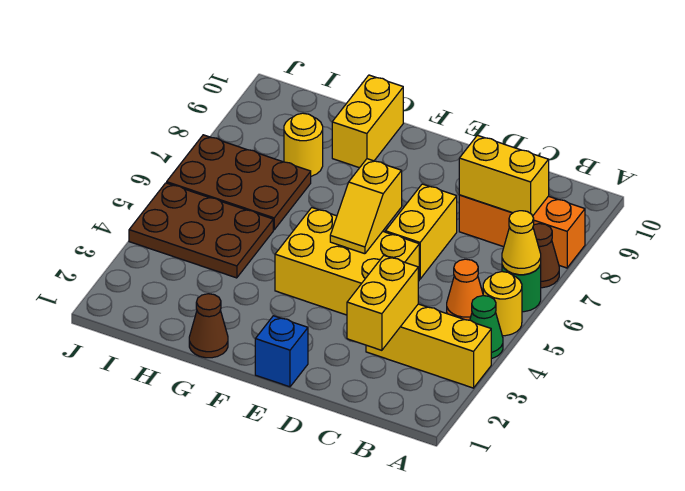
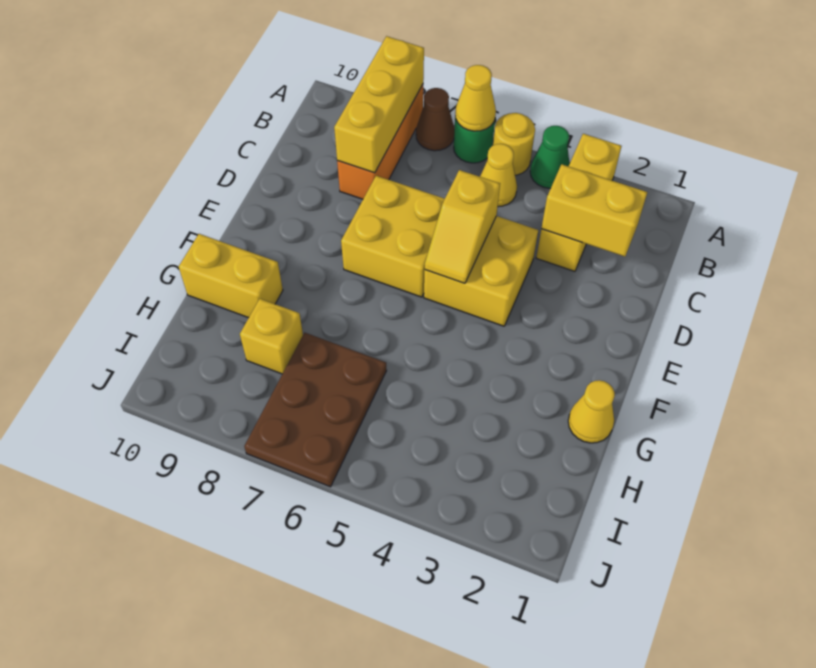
orange cone B5 level 1 -> yellow cone B5 level 1
yellow brick B8:C8 level 2 -> yellow brick A8:C8 level 2
yellow brick D4:F5 level 1 -> yellow brick D4:E5 level 1
yellow brick D6:D7 level 1 -> yellow brick D6:E7 level 1
blue brick E1 level 1 -> none
yellow slope E5:E6 level 2 top 6 -> yellow slope D5:E5 level 2 top D
brown cone G1 level 1 -> yellow cone G1 level 1
brown plate H4:J5 level 1 -> none
yellow round brick H8 level 1 -> yellow brick H8 level 1

